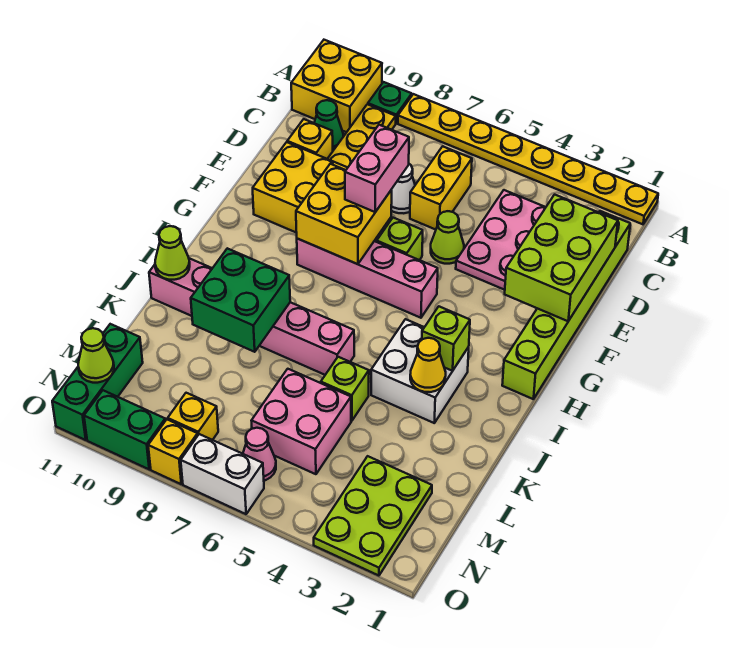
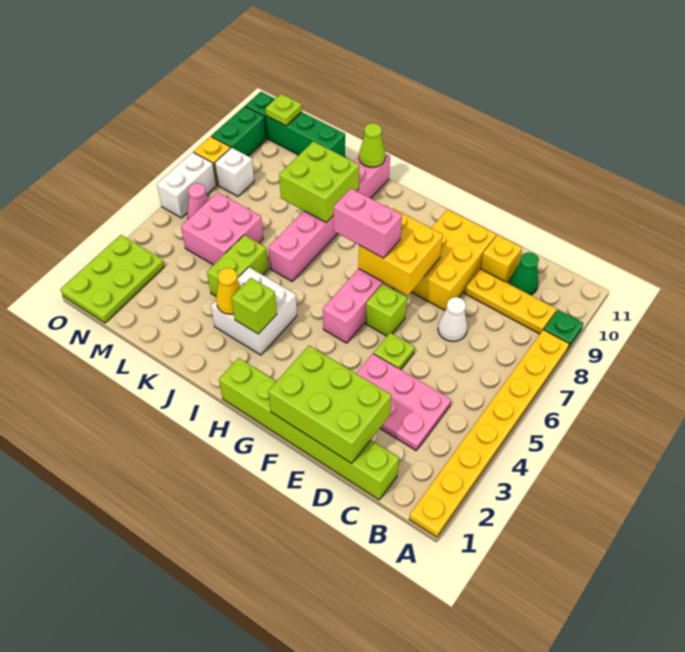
yellow brick A10:B11 level 1 -> none
yellow brick C6:D6 level 1 -> none
lime cone E5 level 1 -> lime plate E5 level 1
pink brick E7:F7 level 3 -> pink brick G7:H7 level 3
green brick J8:K9 level 2 -> lime brick J8:K9 level 2
lime brick K5 level 1 -> lime brick K4:K5 level 1
lime plate M2:O3 level 1 -> lime plate N1:O3 level 1
green brick M11:O11 level 1 -> green brick L11:O11 level 1
yellow brick N8 level 1 -> white brick N8 level 1
lime cone N11 level 2 -> lime plate N11 level 2

